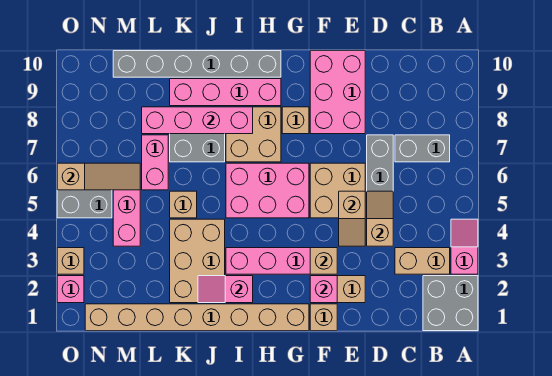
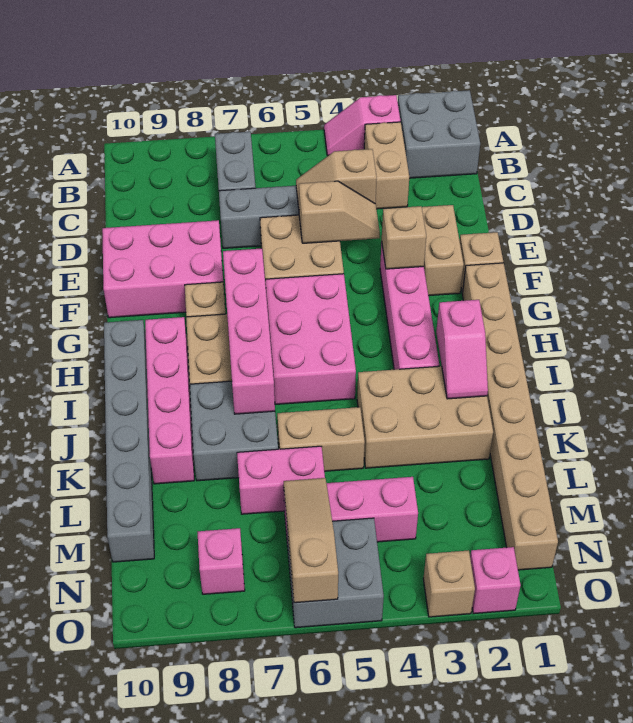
pink brick F2 level 2 -> pink brick N8 level 1
pink brick I8:L8 level 2 -> pink brick G7:J7 level 2
tan brick K5 level 1 -> tan brick K5:K6 level 1

